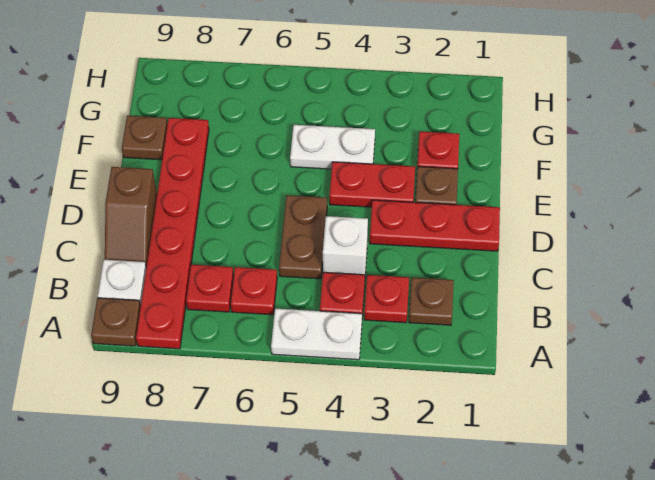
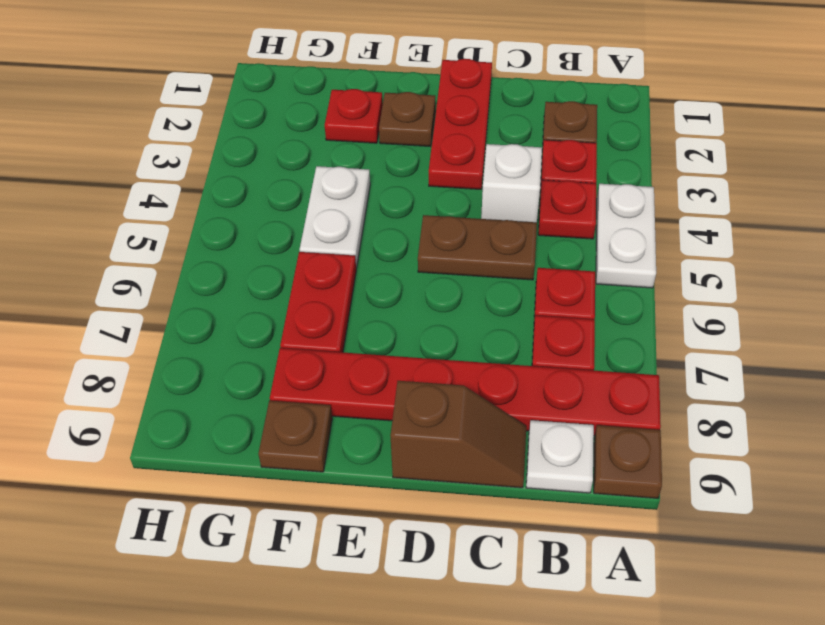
red plate E3:E4 level 1 -> red plate F6:F7 level 1

